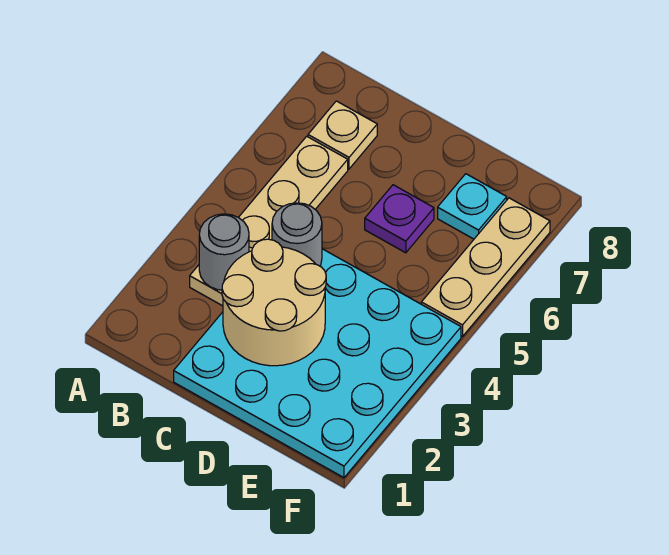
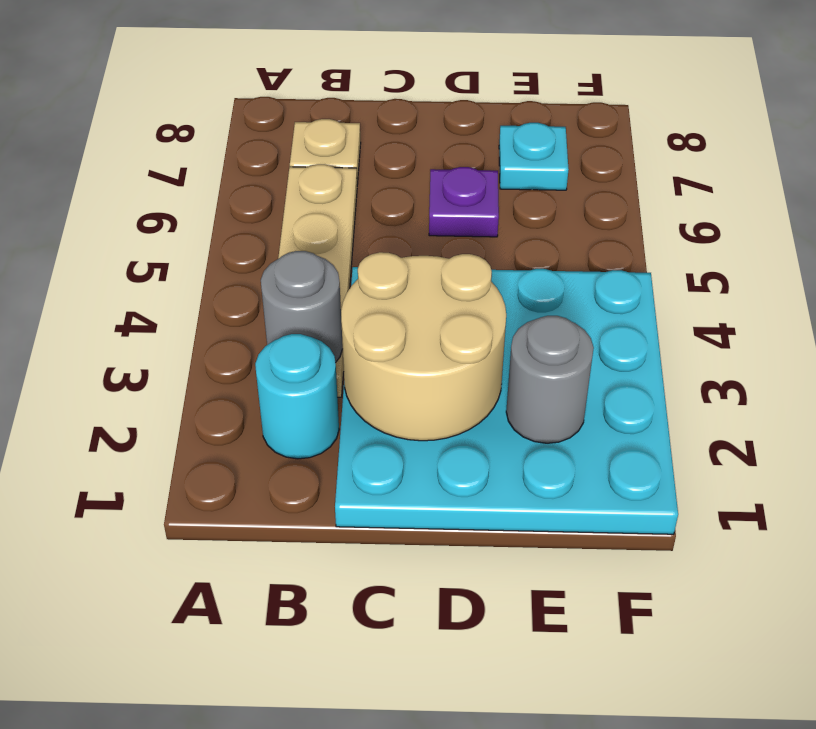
none -> cyan round brick B2 level 1
grey round brick C4 level 2 -> grey round brick E2 level 2
tan plate F5:F7 level 1 -> none

